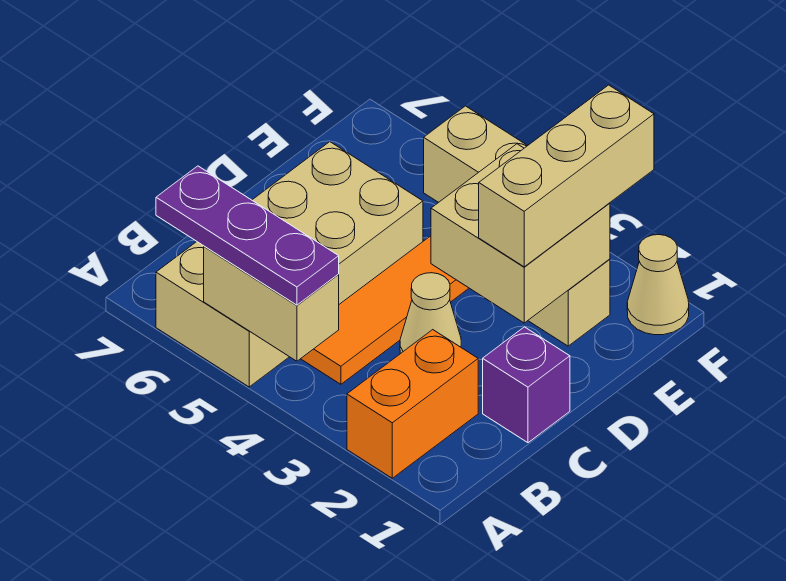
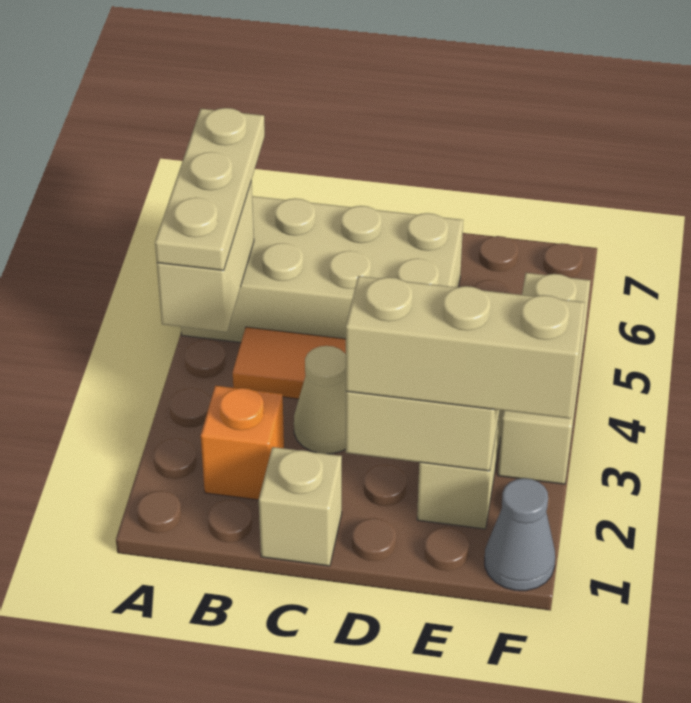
orange brick A2:B2 level 1 -> orange brick B2 level 1
purple plate A4:A6 level 3 -> tan plate A4:A6 level 3
purple brick C1 level 1 -> tan brick C1 level 1
tan cone F1 level 1 -> grey cone F1 level 1

